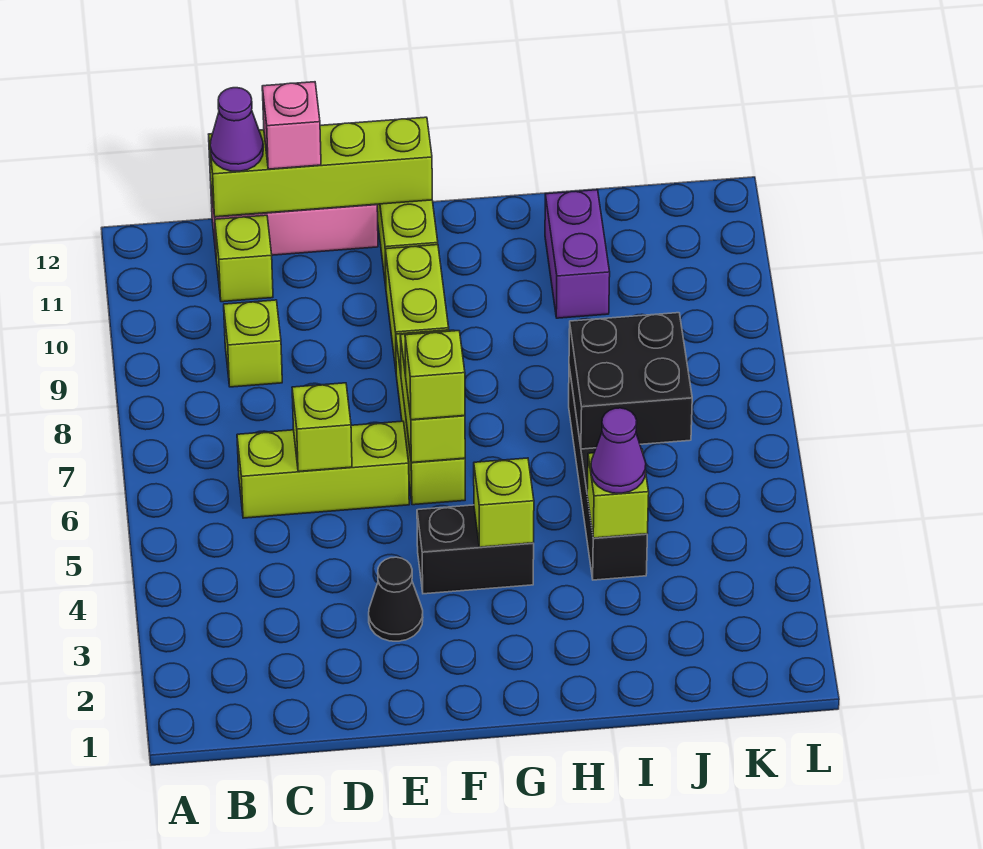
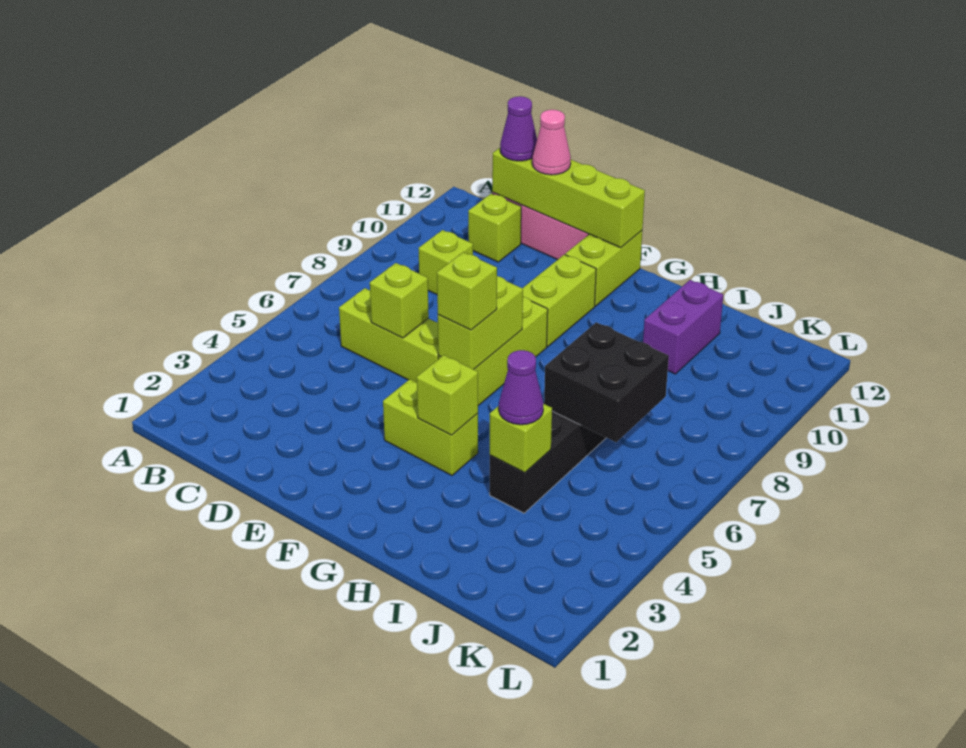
pink brick D12 level 3 -> pink cone D12 level 3
black cone E3 level 1 -> none
black brick F4:G4 level 1 -> lime brick F4:G4 level 1

